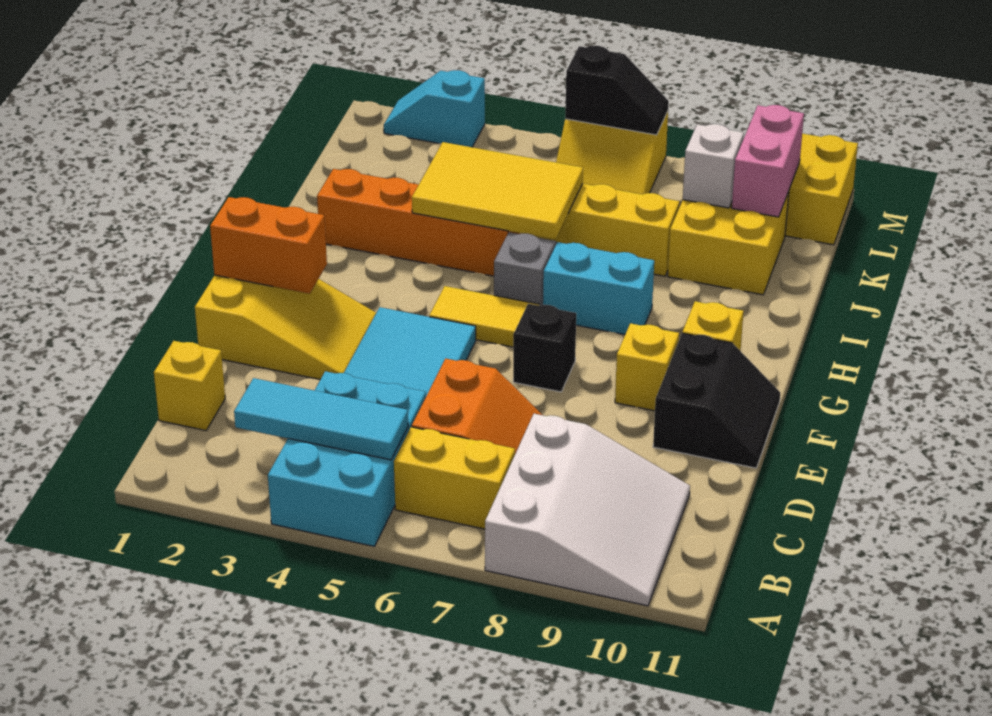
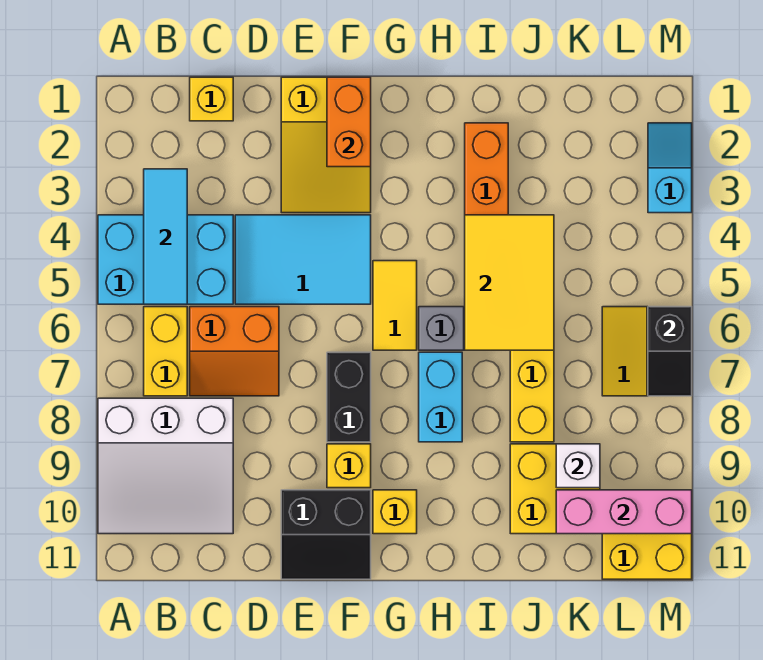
black brick F7 level 1 -> black brick F7:F8 level 1
pink brick K10:L10 level 2 -> pink brick K10:M10 level 2

